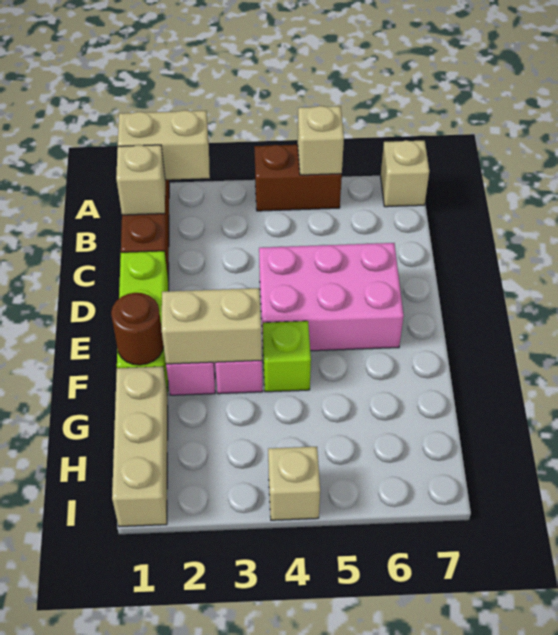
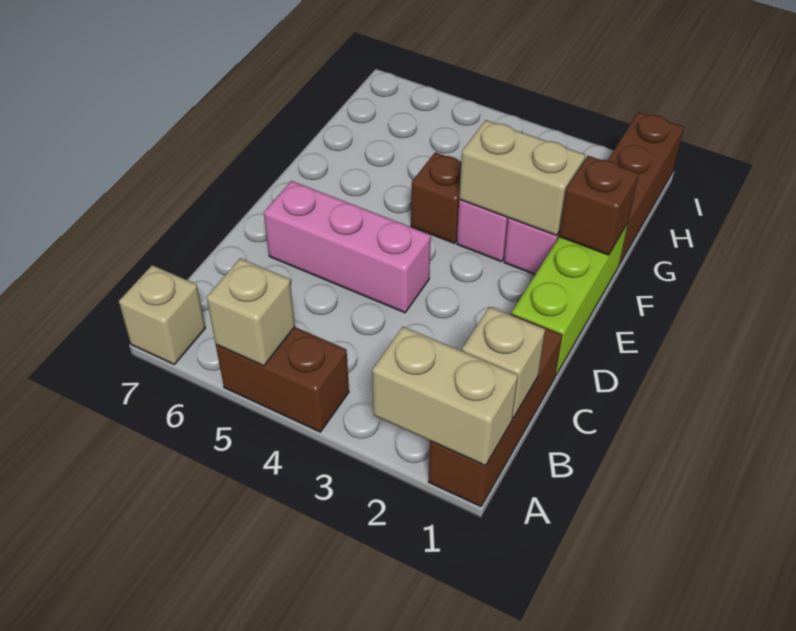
pink brick D4:E6 level 1 -> pink brick D4:D6 level 1
brown round brick F1 level 2 -> brown brick F1 level 2
lime brick F4 level 1 -> brown brick F4 level 1
tan brick G1:I1 level 1 -> brown brick G1:I1 level 1
tan brick I4 level 1 -> none

